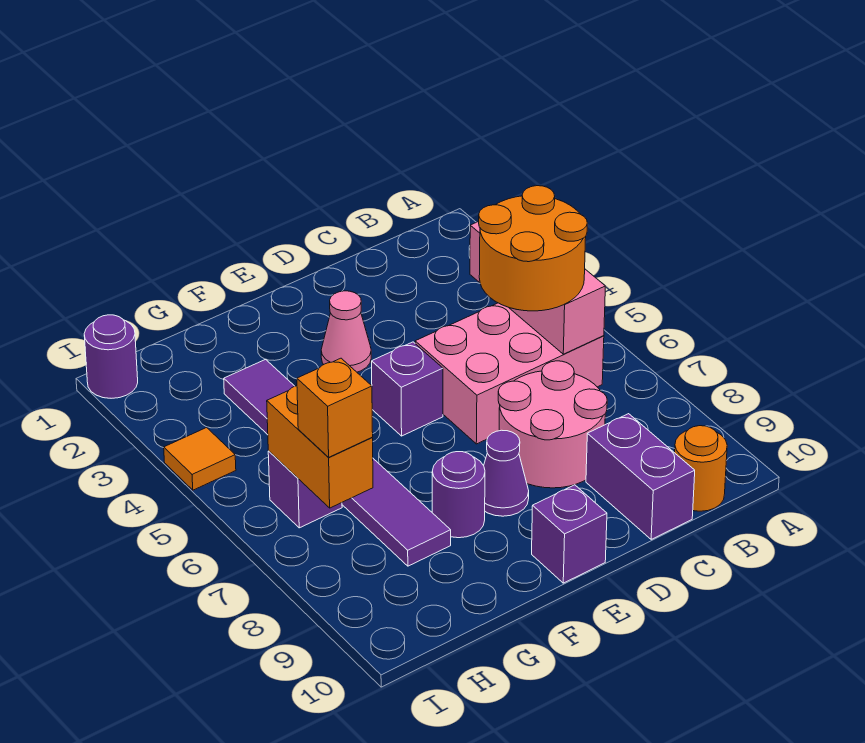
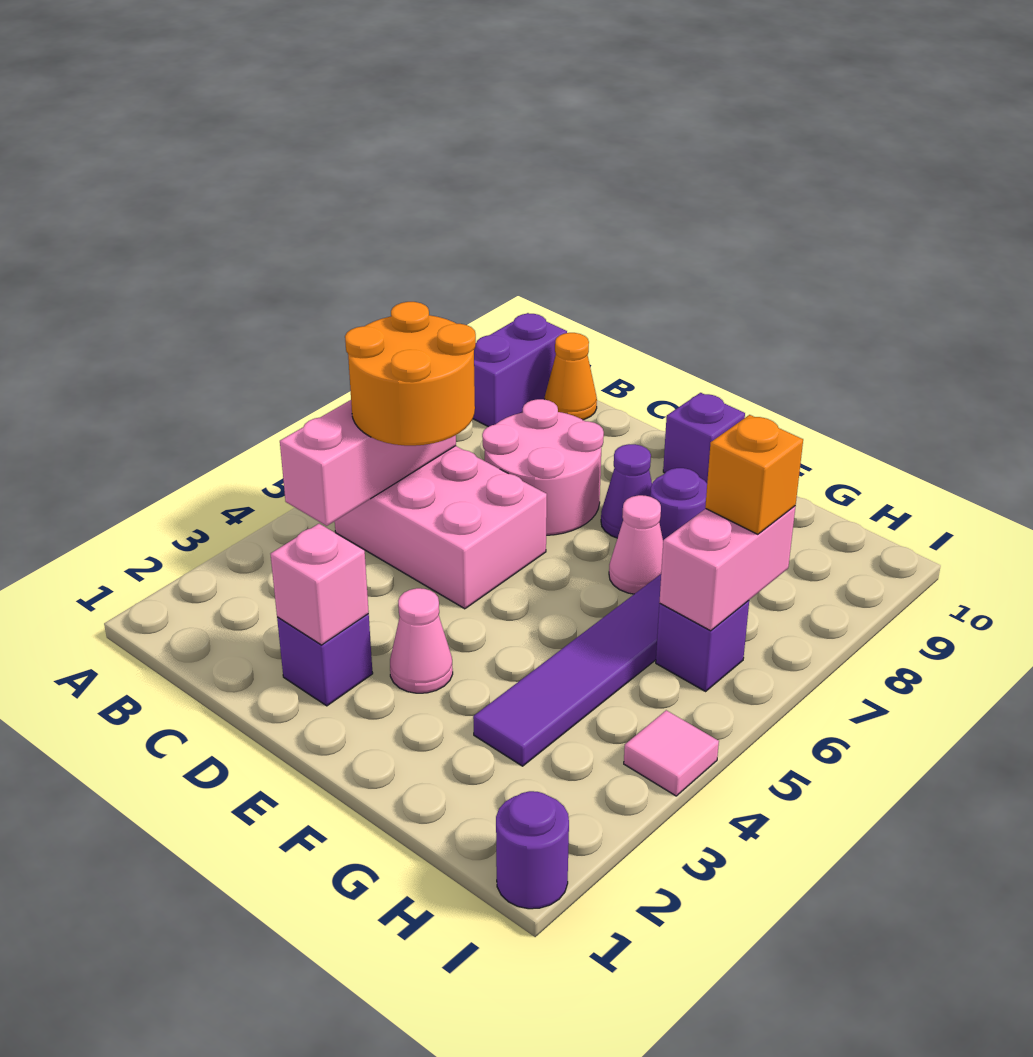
orange round brick B10 level 1 -> orange cone B10 level 1
purple brick C9:C10 level 1 -> purple brick A9:A10 level 1
none -> pink brick D2 level 2
purple brick E5 level 1 -> purple brick D2 level 1
none -> pink cone F7 level 1
orange brick H6:H7 level 2 -> pink brick H6:H7 level 2
orange tile I4 level 1 -> pink tile I4 level 1

